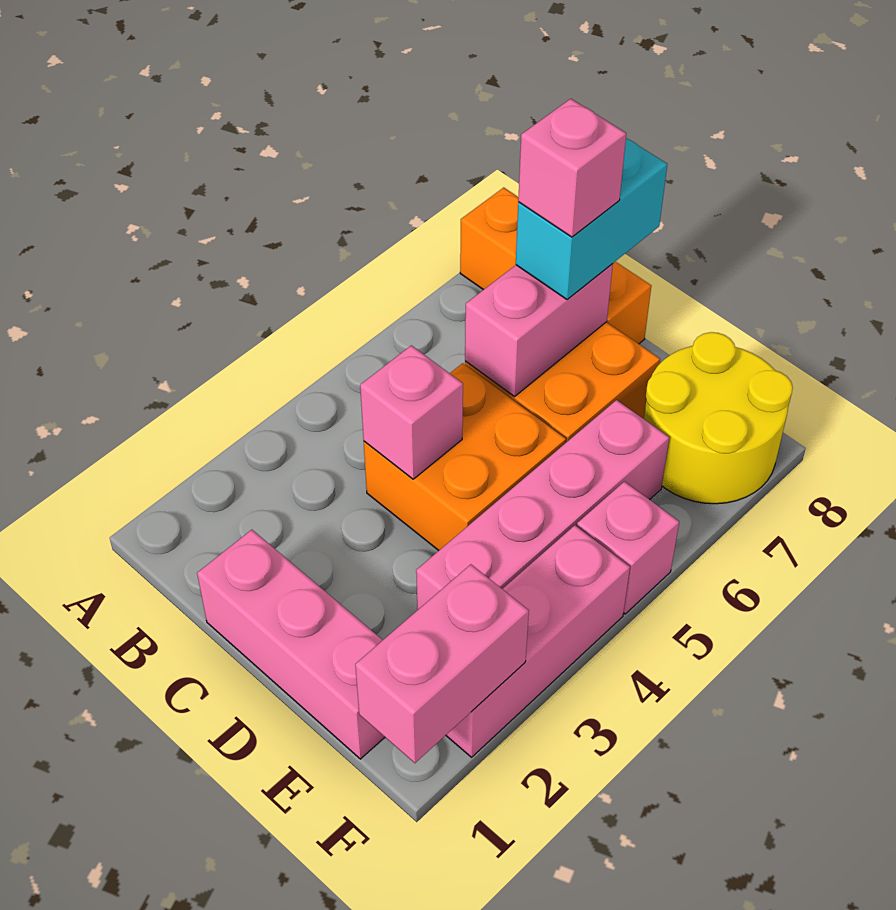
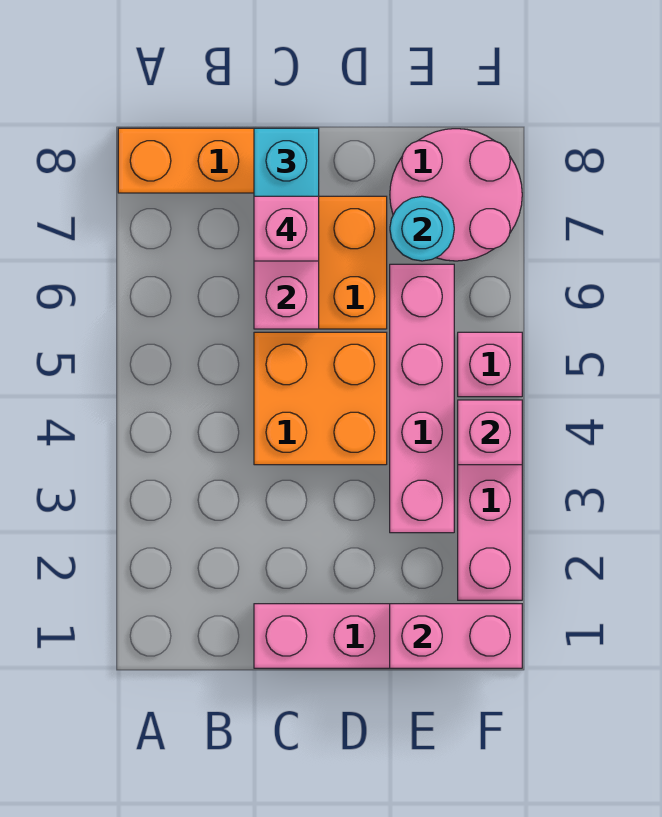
pink brick C4 level 2 -> pink brick F4 level 2
yellow round brick E7:F8 level 1 -> pink round brick E7:F8 level 1
none -> cyan round brick E7 level 2
pink brick F1:F2 level 2 -> pink brick E1:F1 level 2

